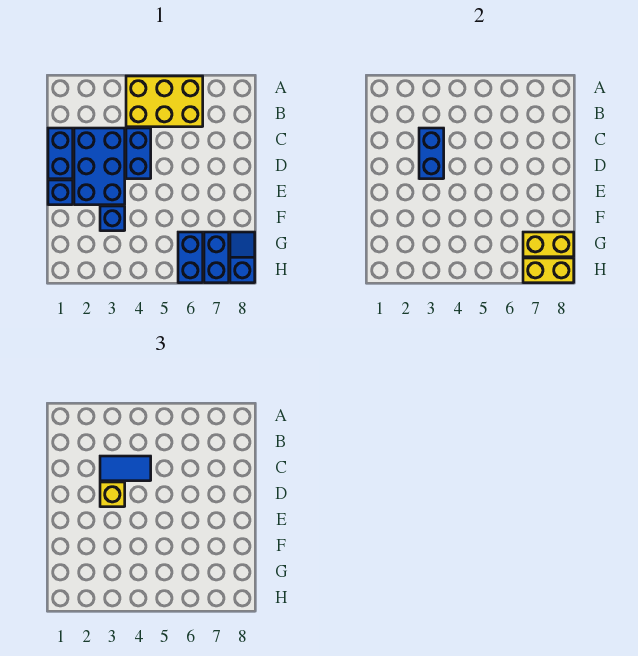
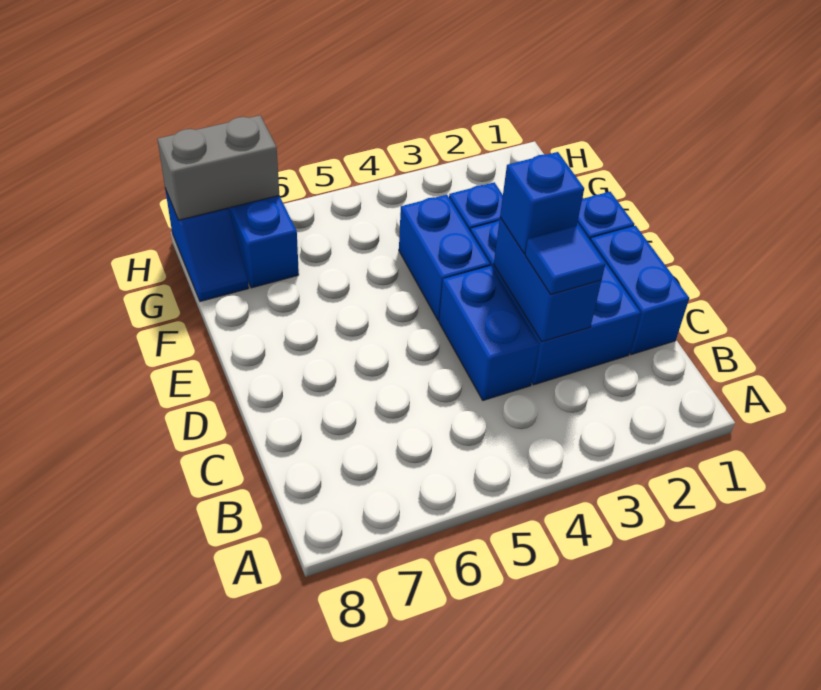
yellow brick A4:B6 level 1 -> none
blue tile C3:C4 level 3 -> blue tile C3 level 3
yellow brick D3 level 3 -> blue brick D3 level 3
blue brick G6:H6 level 1 -> blue brick E4:F4 level 1
yellow brick G7:G8 level 2 -> none
yellow brick H7:H8 level 2 -> grey brick H7:H8 level 2

